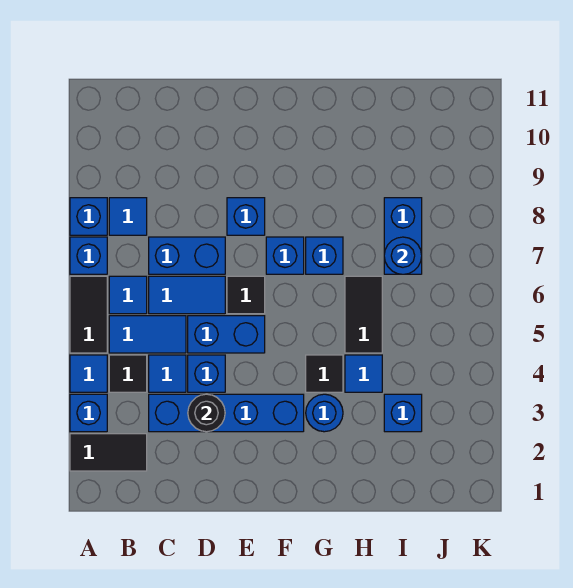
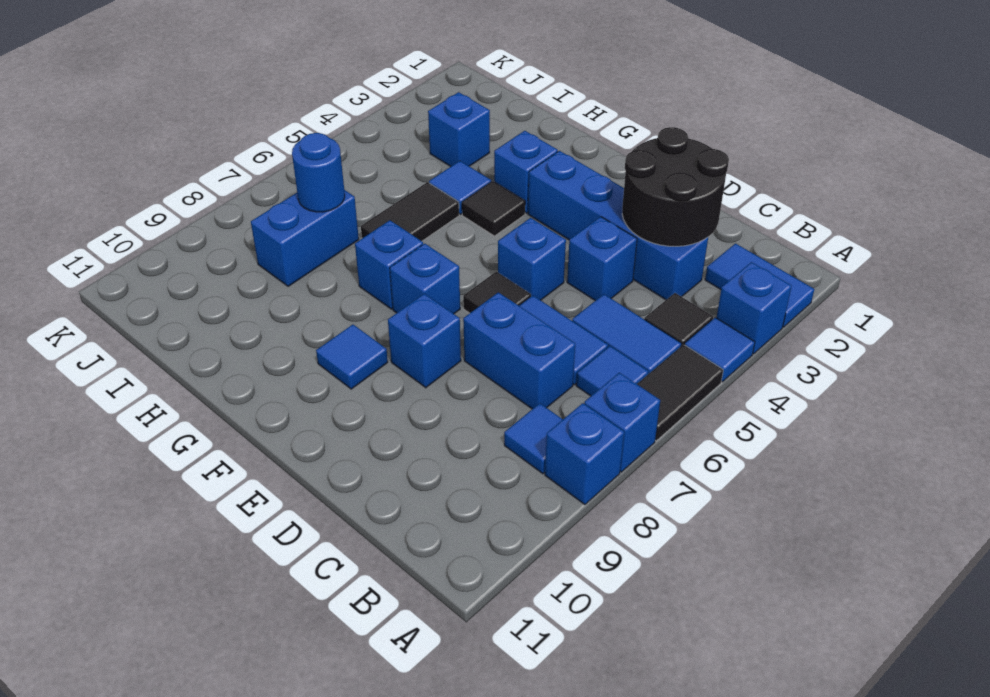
black tile A2:B2 level 1 -> blue tile A2:B2 level 1
blue tile C4 level 1 -> blue tile F9 level 1
black round brick D3 level 2 -> black round brick C2:D3 level 2
blue brick D5:E5 level 1 -> blue brick E5 level 1
blue round brick G3 level 1 -> blue brick G3 level 1

